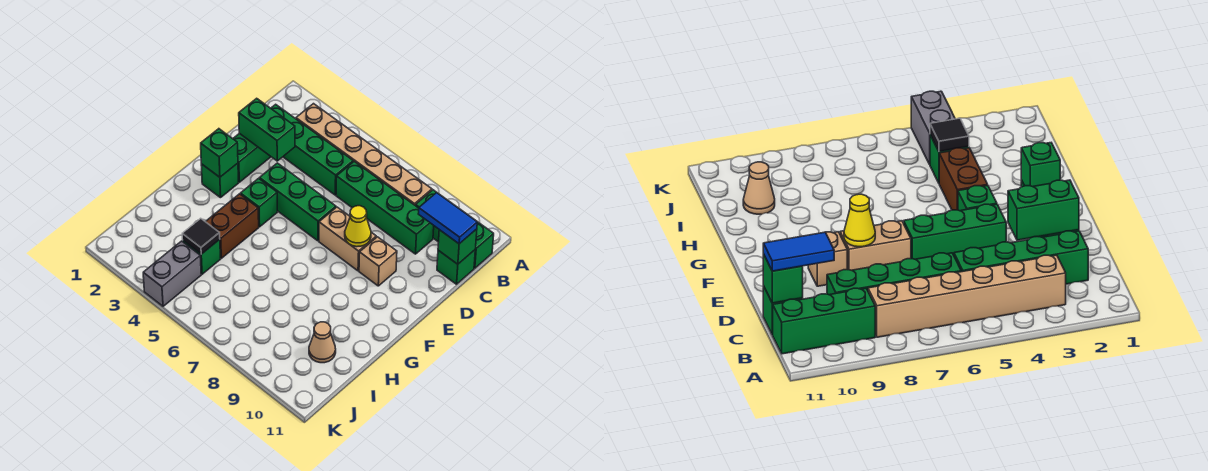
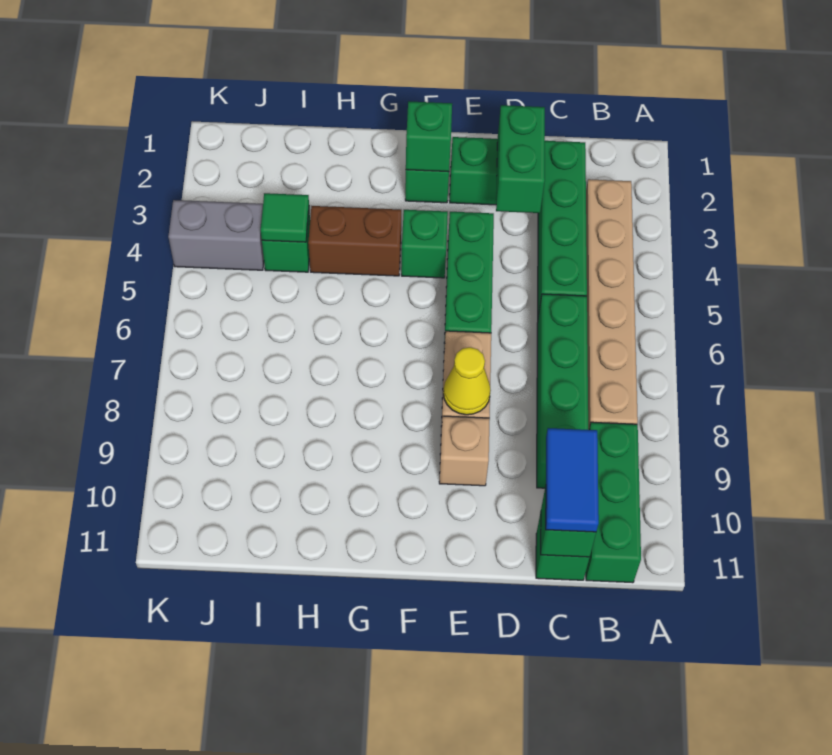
black tile I4 level 2 -> green tile I4 level 2
tan cone I10 level 1 -> none

